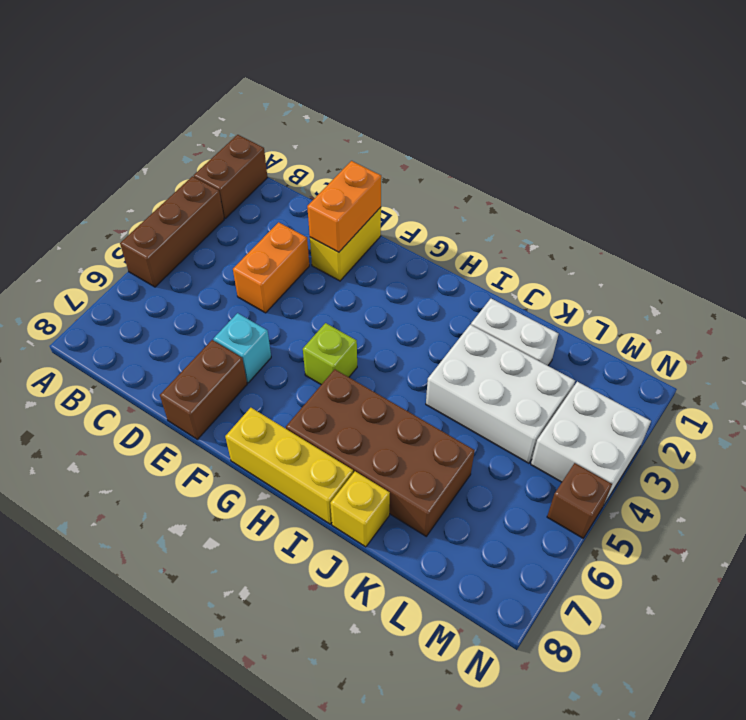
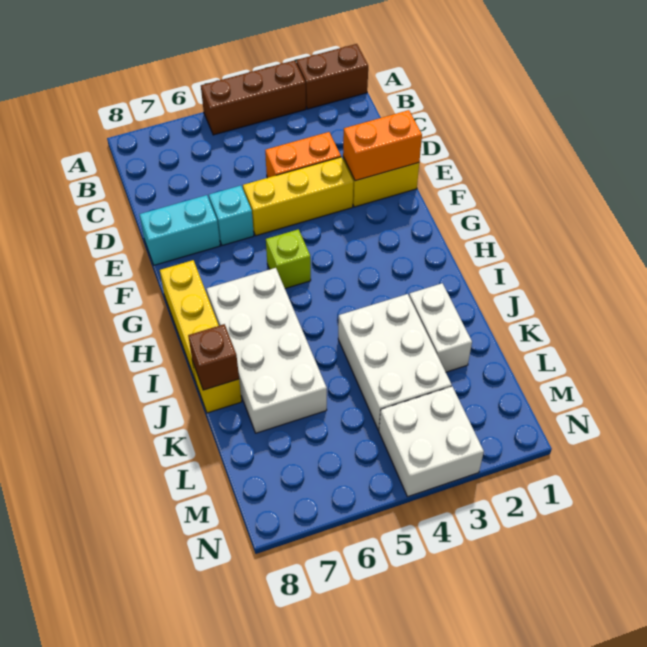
none -> yellow brick E3:E5 level 1
brown brick E7:E8 level 1 -> cyan brick E7:E8 level 1
brown brick H6:K7 level 1 -> white brick H6:K7 level 1
brown brick N5 level 1 -> brown brick J8 level 2

